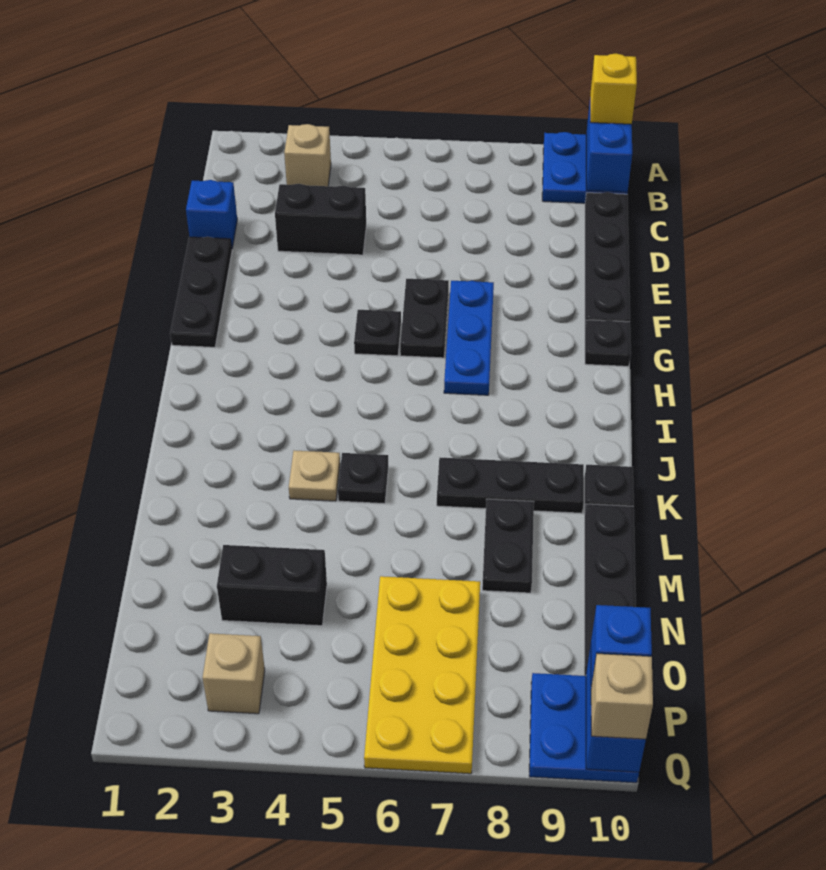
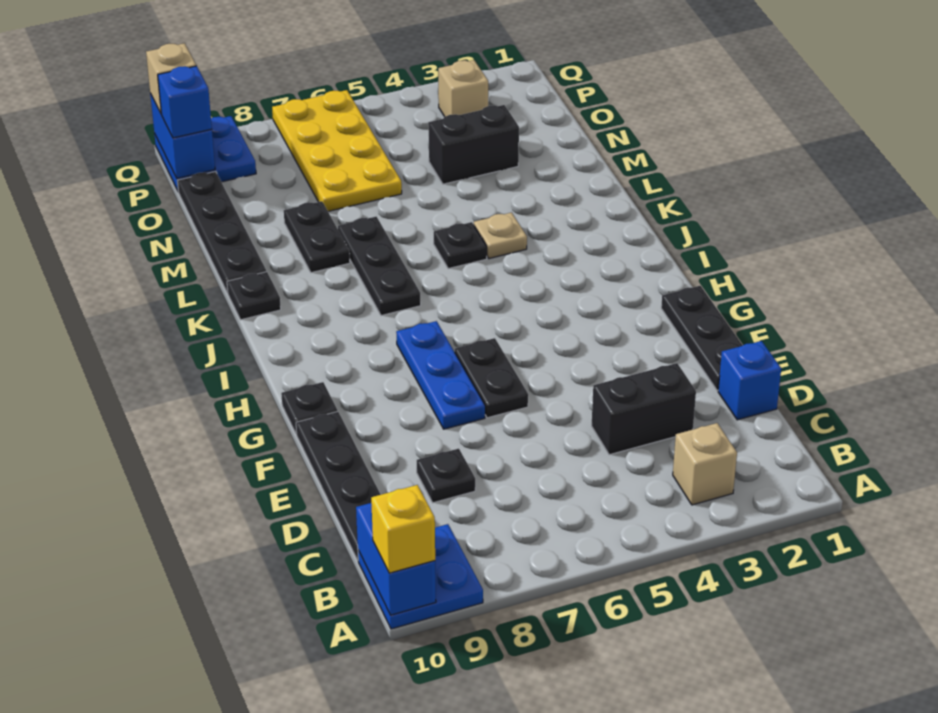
black plate G5 level 1 -> black plate D8 level 1
black plate K7:K9 level 1 -> black plate J7:L7 level 1

